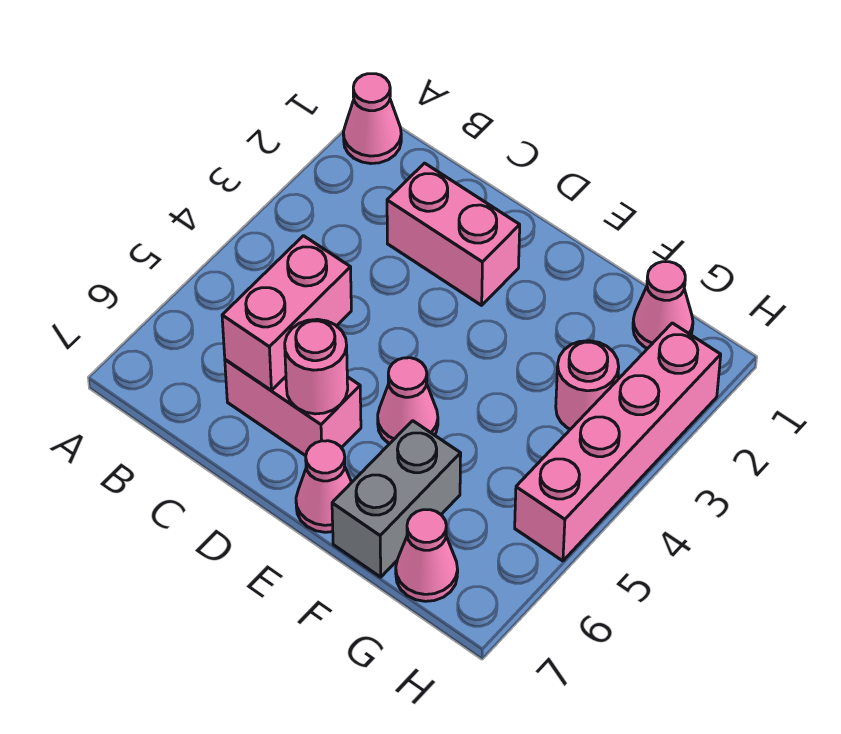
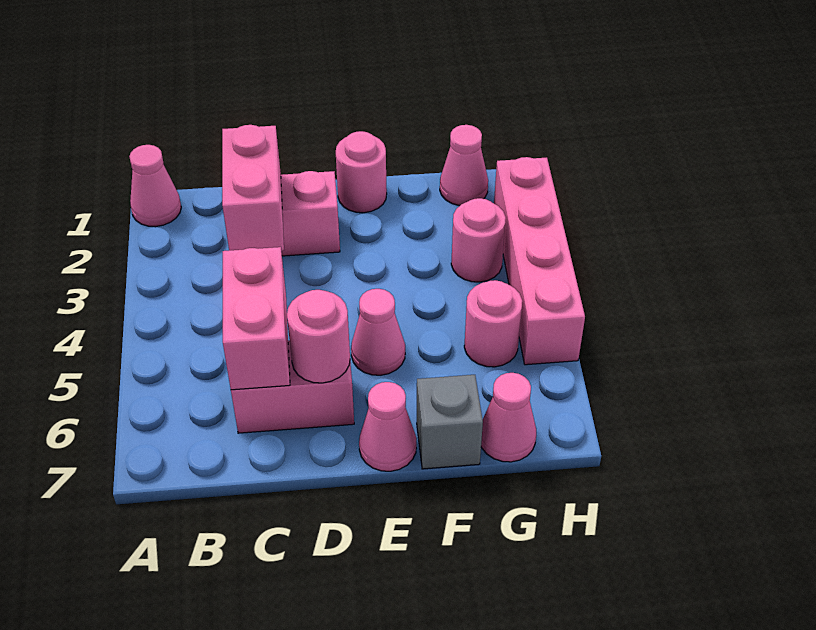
none -> pink brick C2:C3 level 2
none -> pink round brick E1 level 1
grey brick F6:F7 level 1 -> grey brick F7 level 1
none -> pink round brick G5 level 1

